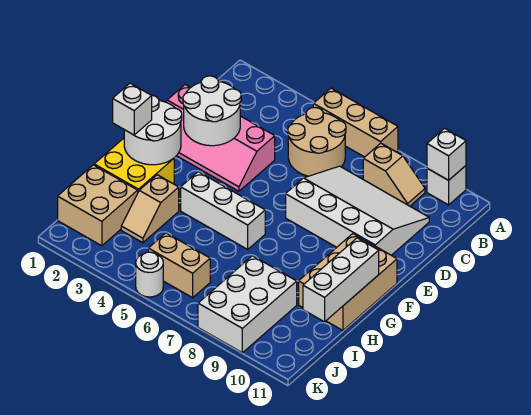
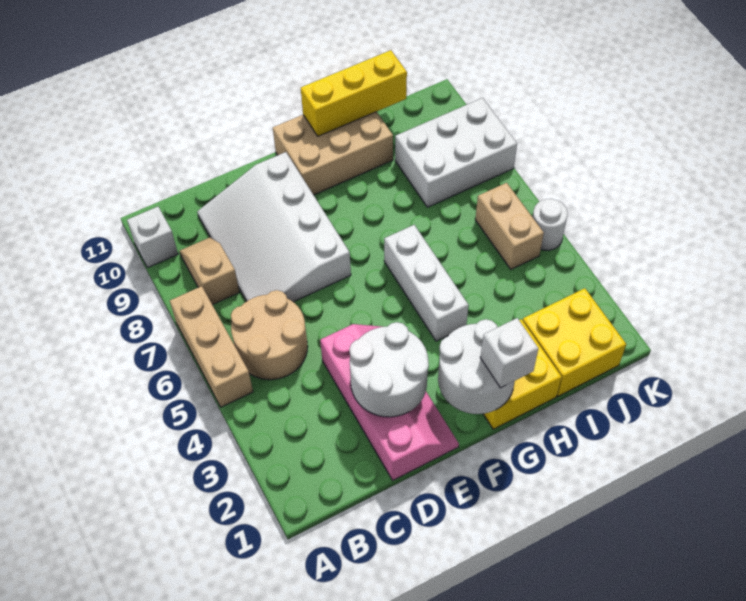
white brick A10 level 2 -> none
white brick G11:I11 level 2 -> yellow brick G11:I11 level 2
tan slope H3:I3 level 1 top H -> none
tan brick I1:J2 level 1 -> yellow brick I1:J2 level 1

